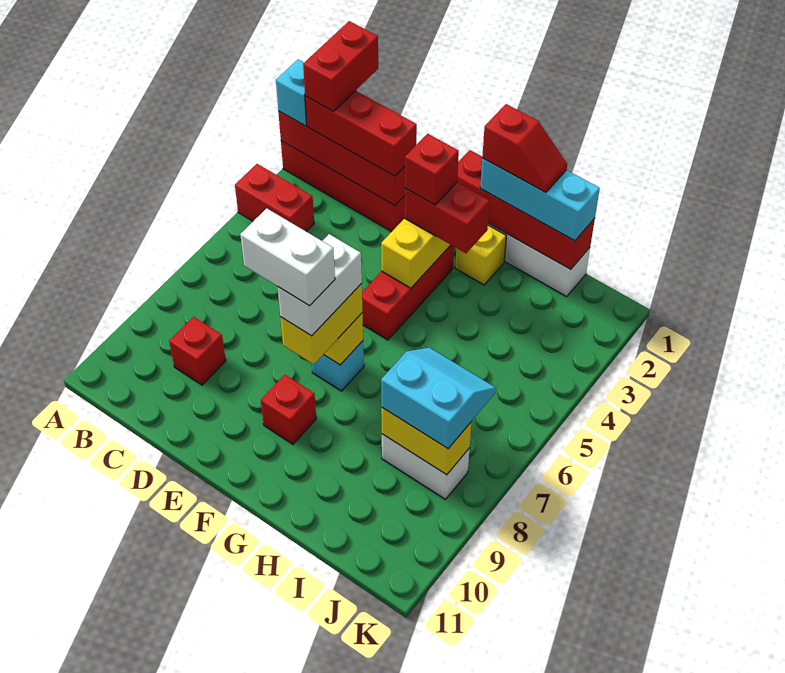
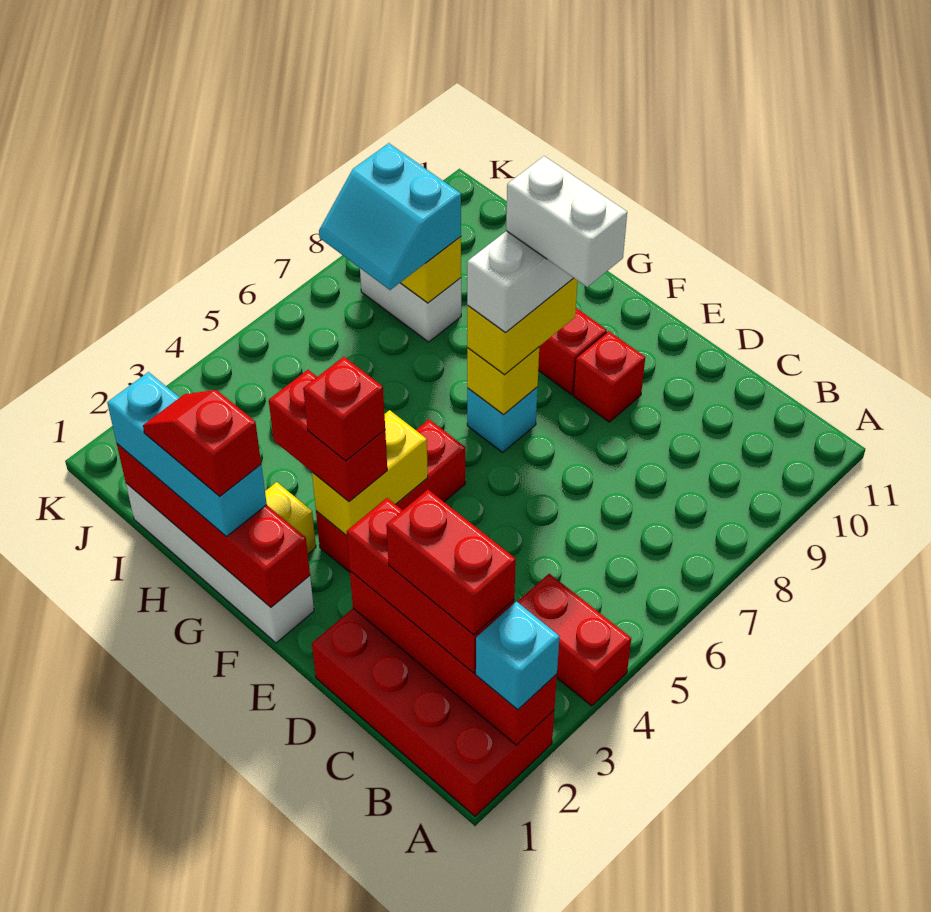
red brick B1:B2 level 4 -> red brick B2:C2 level 4
red brick C9 level 1 -> red brick E9 level 1

